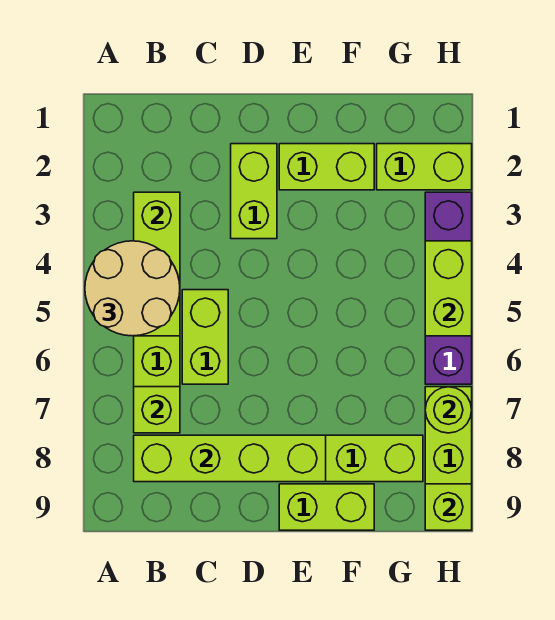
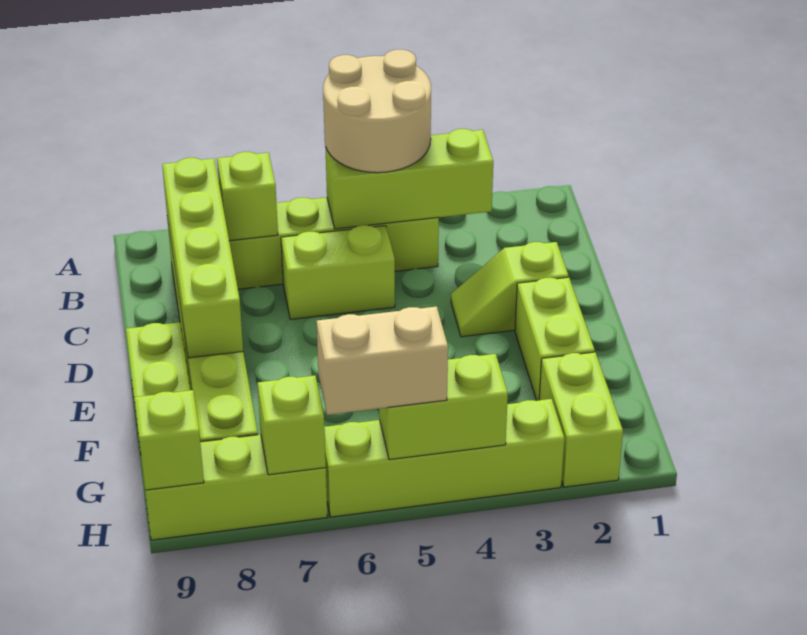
lime brick D2:D3 level 1 -> lime slope D2:D3 level 1 top 2
purple brick H3:H6 level 1 -> lime brick H3:H6 level 1
none -> tan brick H5:H6 level 3
lime round brick H7 level 2 -> lime brick H7 level 2

